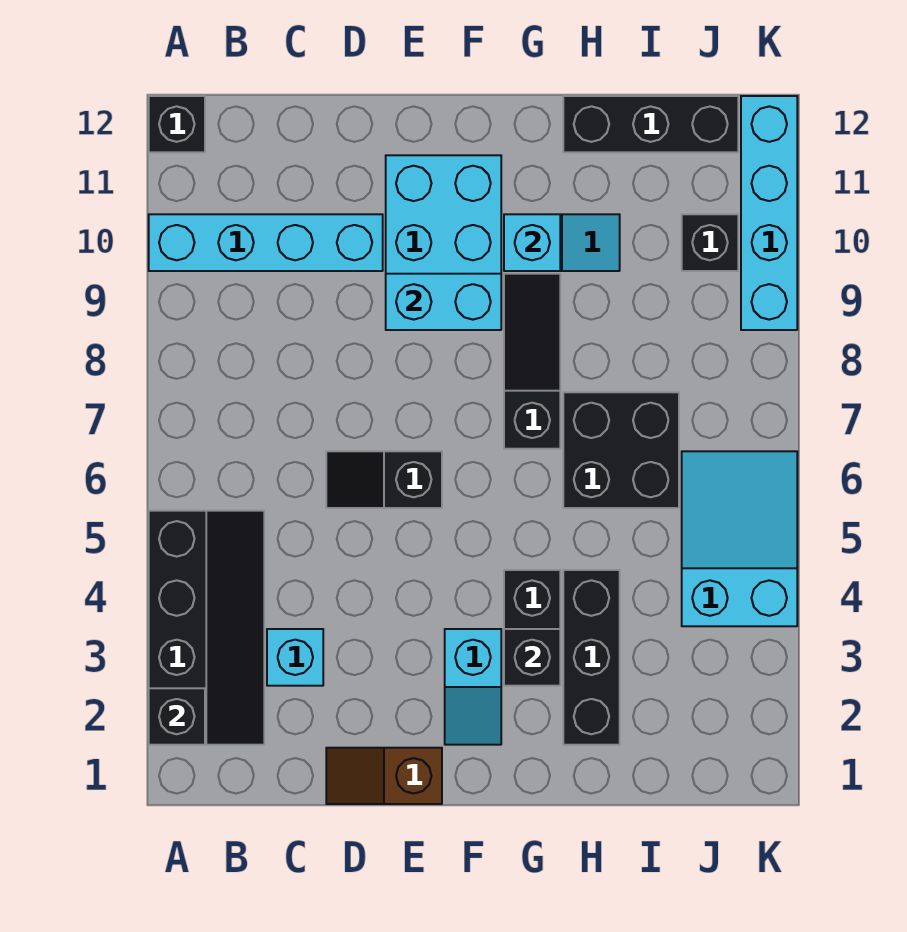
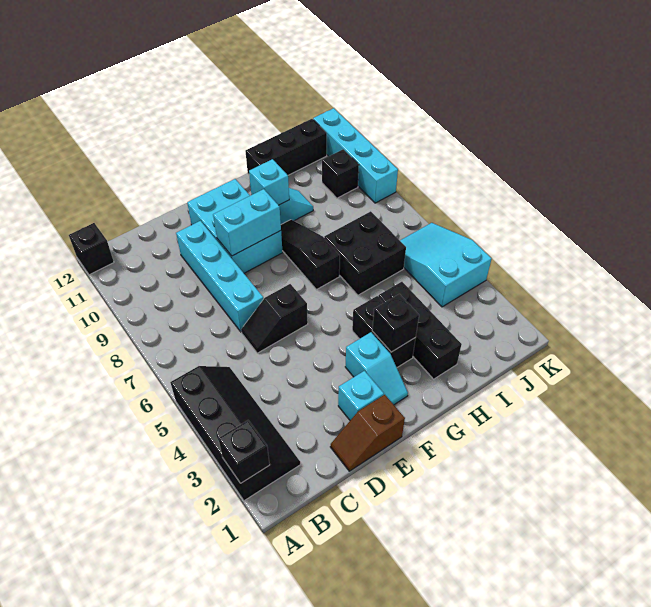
cyan brick A10:D10 level 1 -> cyan brick D7:D10 level 1
cyan brick C3 level 1 -> cyan brick E2 level 1

